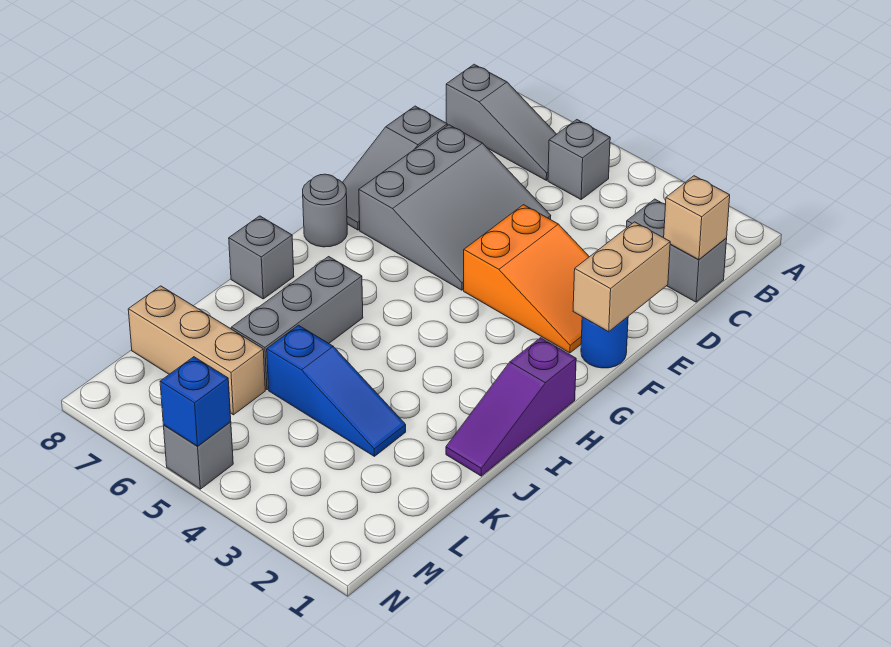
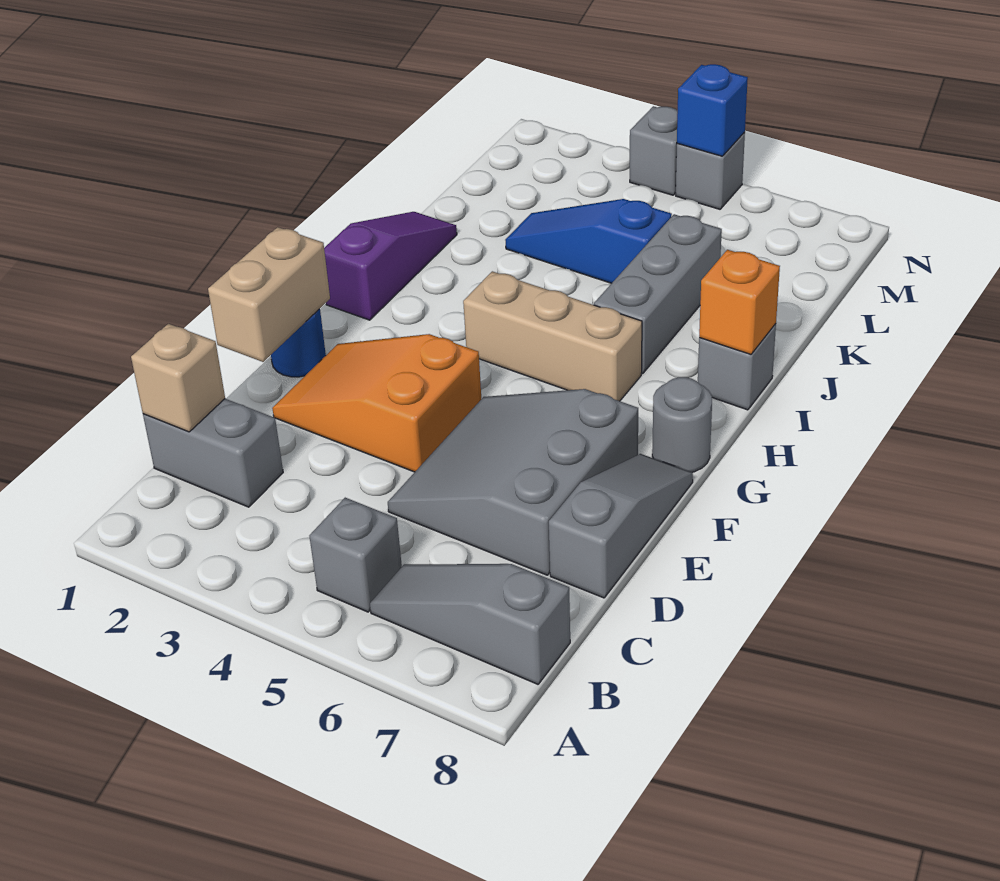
none -> orange brick I8 level 2
tan brick L6:L8 level 1 -> tan brick H4:H6 level 1
none -> grey brick N4 level 1

